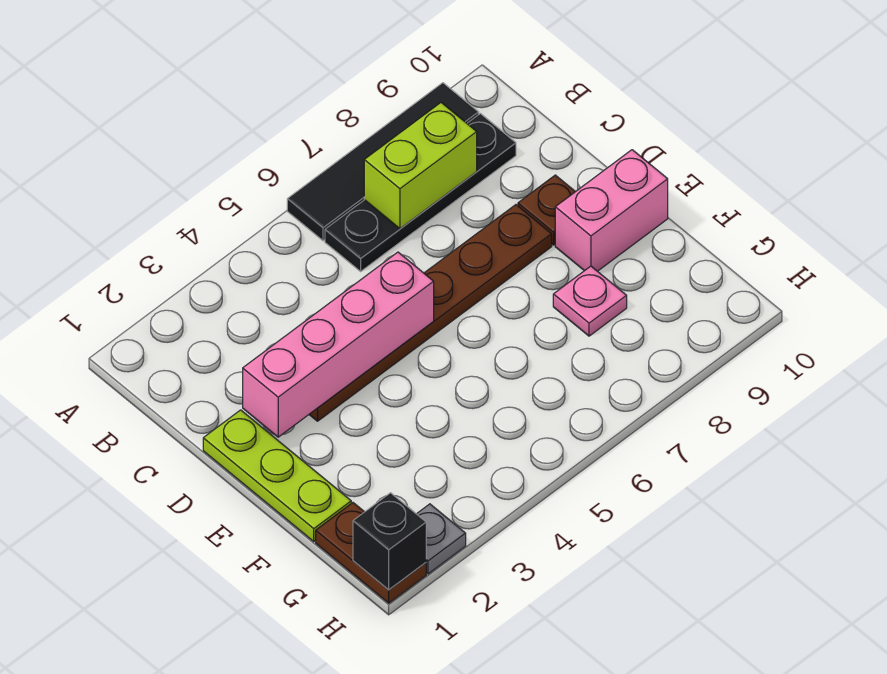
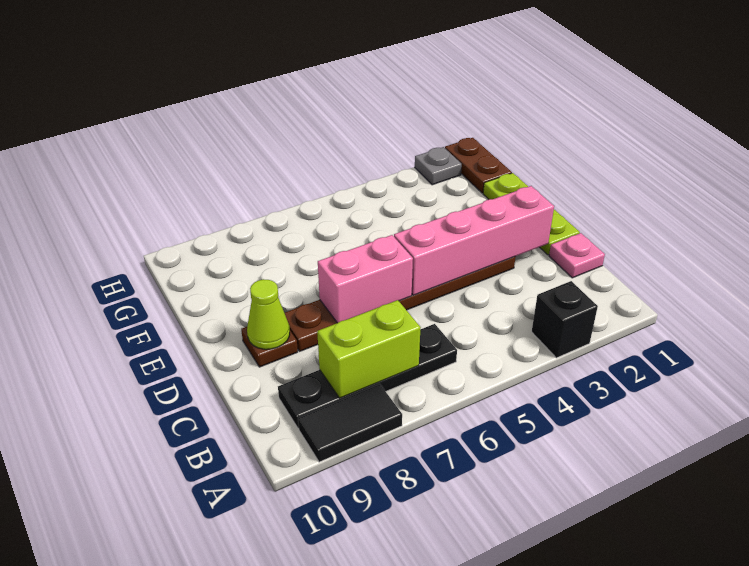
black tile A6:A9 level 1 -> black tile A8:A9 level 1
none -> lime cone D9 level 2
pink brick E9:E10 level 1 -> pink brick D6:D7 level 2
pink plate F8 level 1 -> pink plate C1 level 1
black brick H1 level 2 -> black brick A3 level 1

